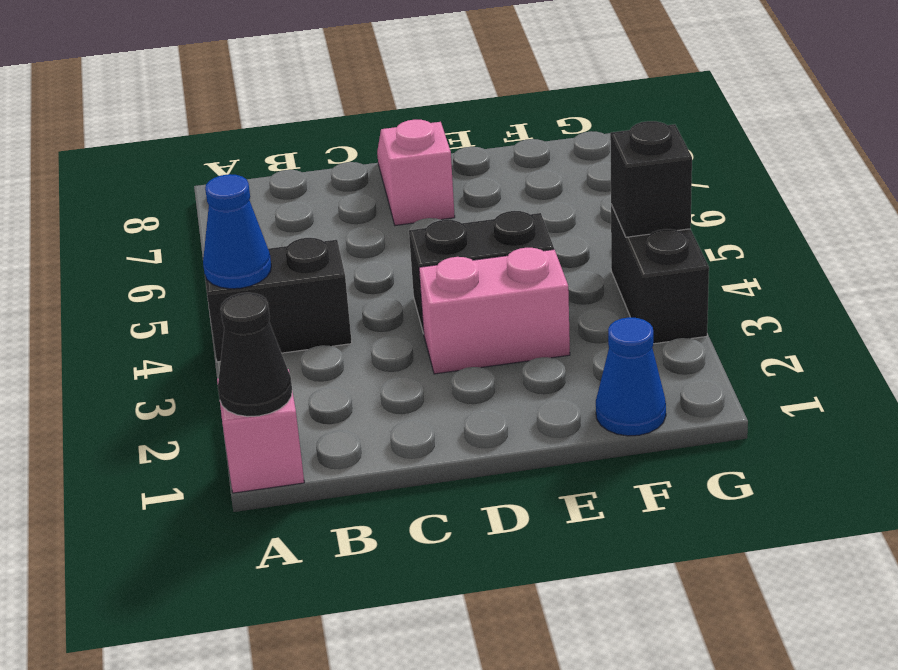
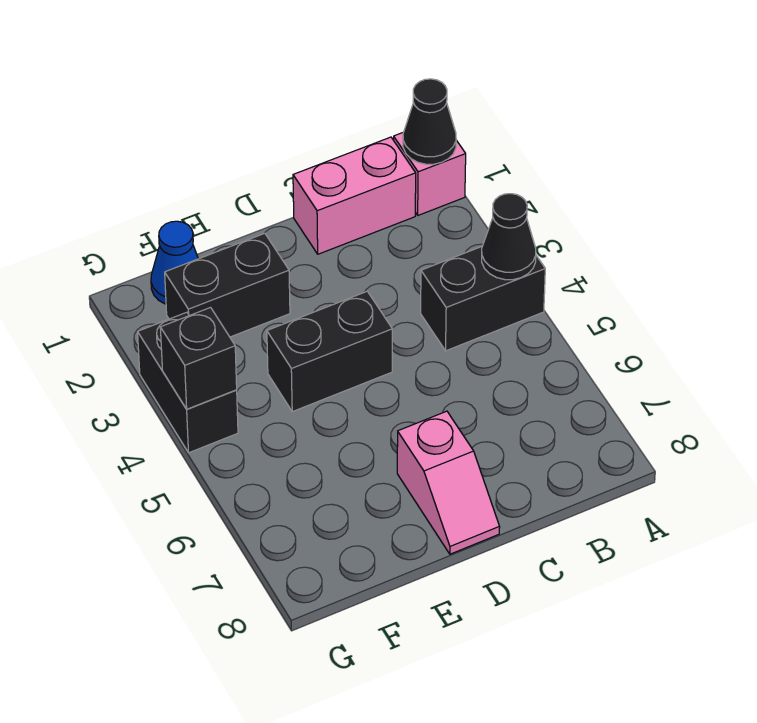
blue cone A4 level 2 -> black cone A4 level 2
pink brick D3:E3 level 1 -> pink brick B1:C1 level 1
none -> black brick E2:F2 level 1

